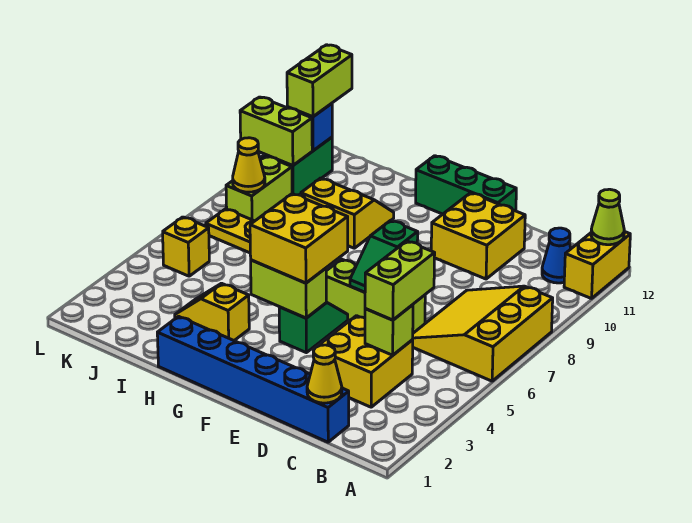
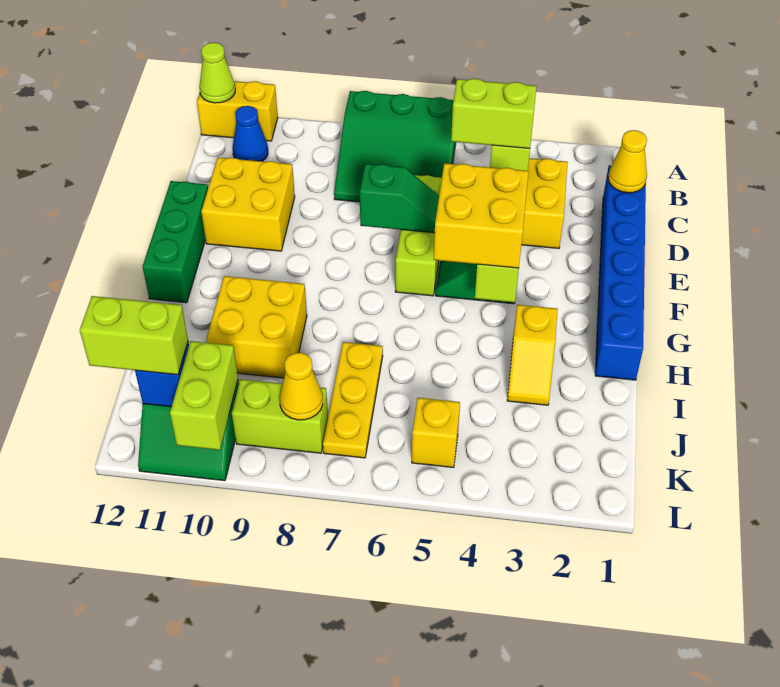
yellow slope A6:C8 level 1 top A -> green slope A6:C8 level 1 top A
yellow slope H9:I10 level 1 top 9 -> yellow brick H9:I10 level 1

